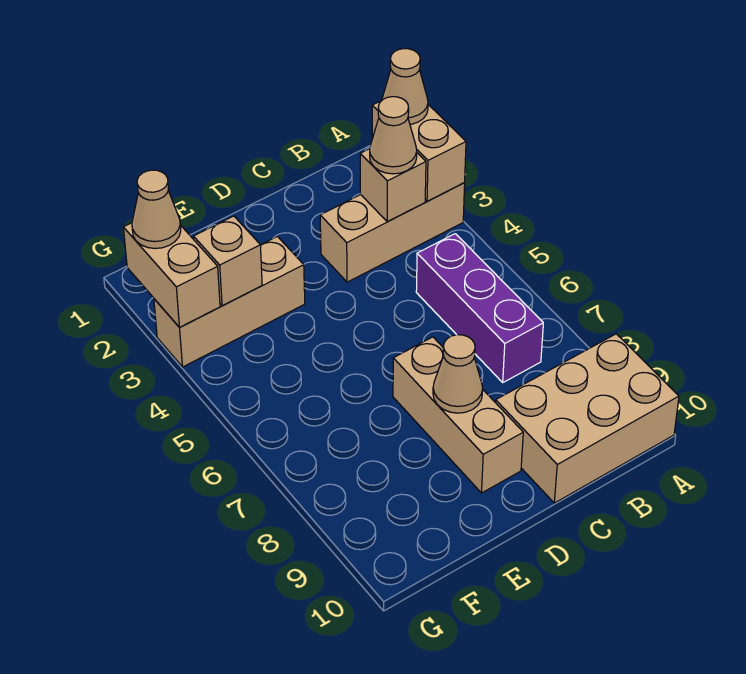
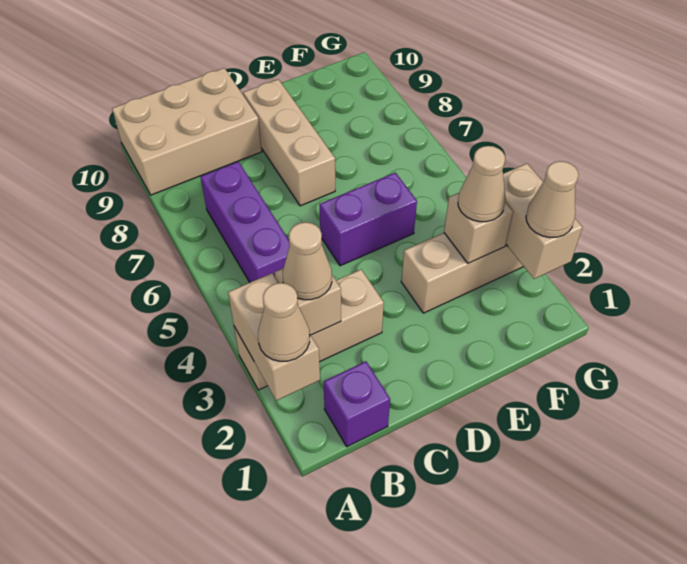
none -> purple brick B1 level 1
none -> purple brick D5:E5 level 1
tan cone D8 level 2 -> tan cone F3 level 3

